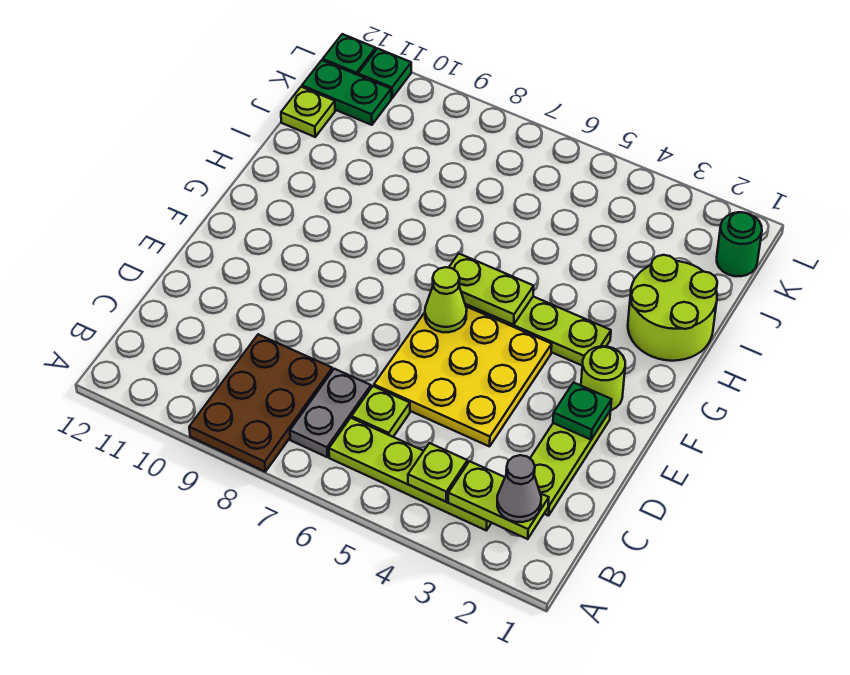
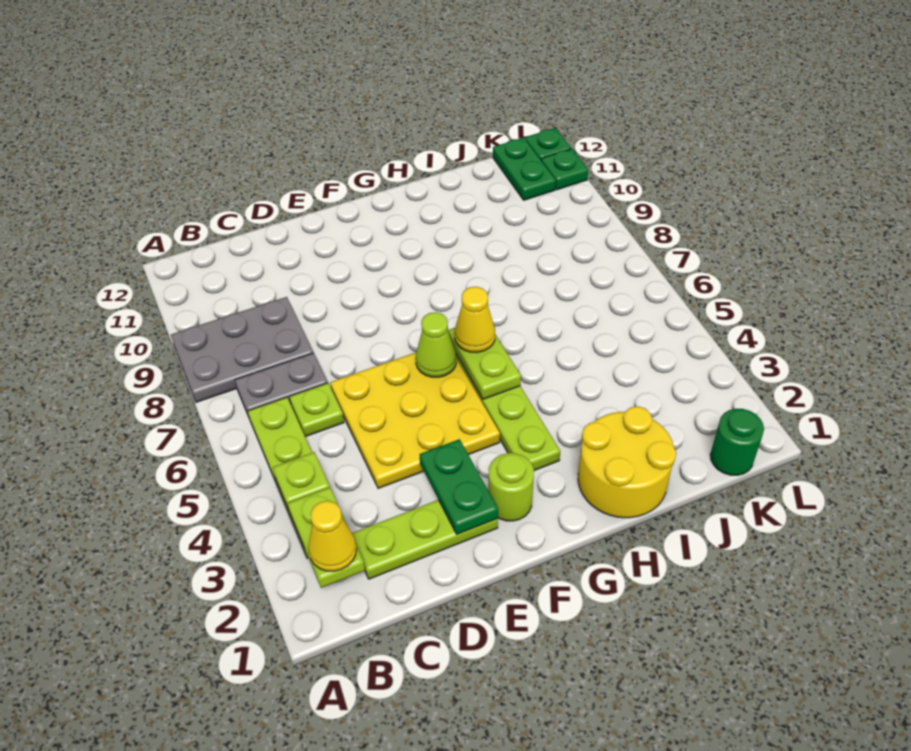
brown plate A8:C9 level 1 -> grey plate A8:C9 level 1
grey cone B2 level 3 -> yellow cone B2 level 3
green plate E2 level 2 -> green plate E2:E3 level 2
none -> yellow cone G6 level 3
lime round brick H1:I2 level 1 -> yellow round brick H1:I2 level 1
lime plate J12 level 1 -> none

